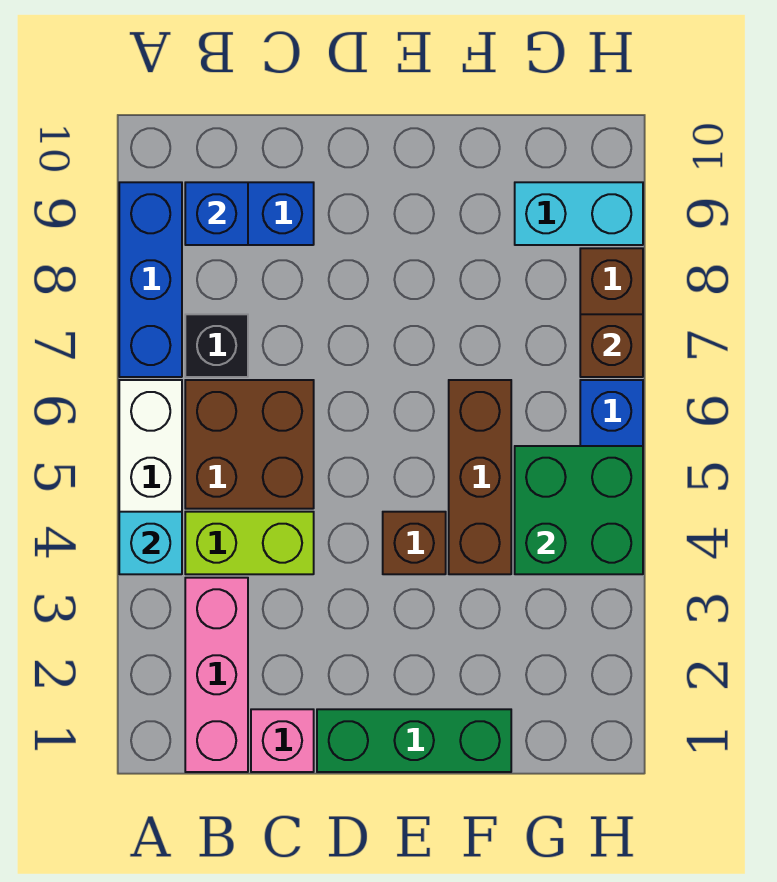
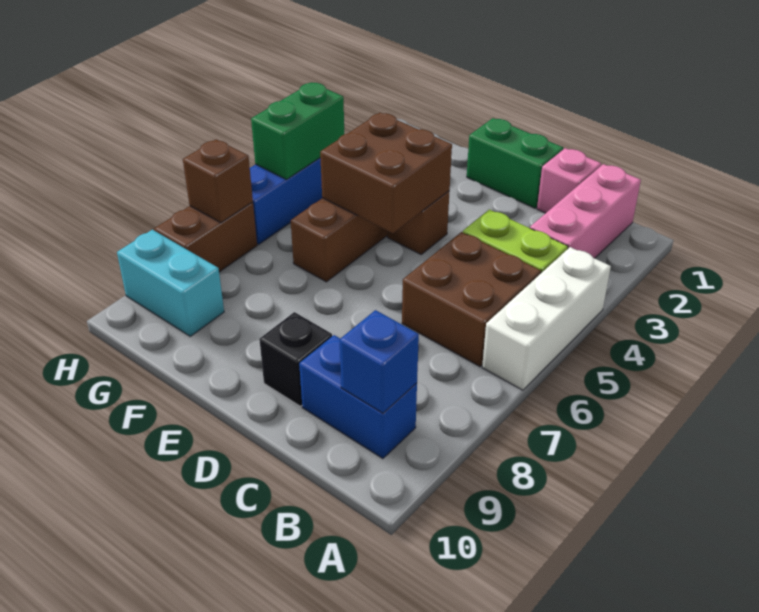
cyan brick A4 level 2 -> none
blue brick A7:A9 level 1 -> none
black brick B7 level 1 -> black brick D9 level 1
green brick D1:F1 level 1 -> green brick D1:E1 level 1
none -> brown brick E4:F5 level 2
green brick G4:H5 level 2 -> green brick H4:H5 level 2

